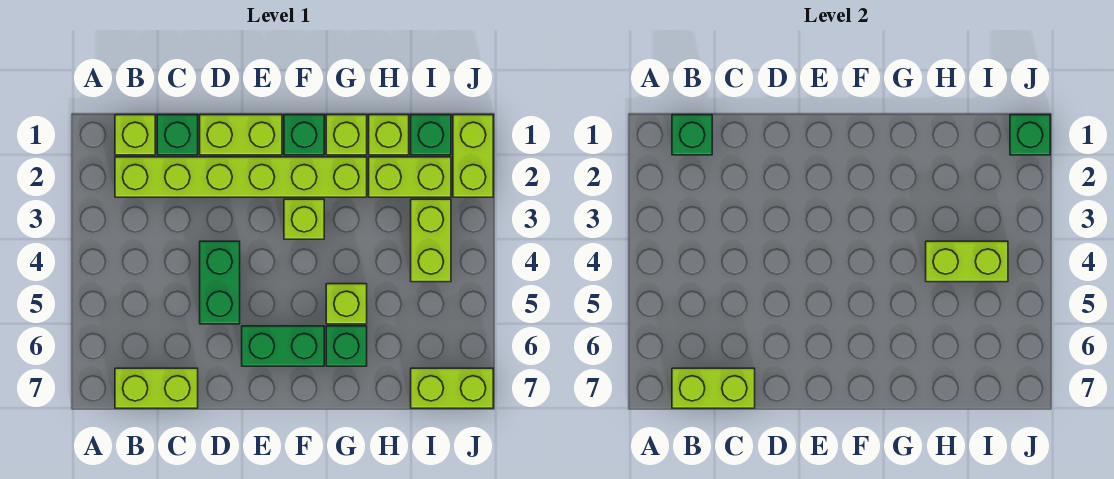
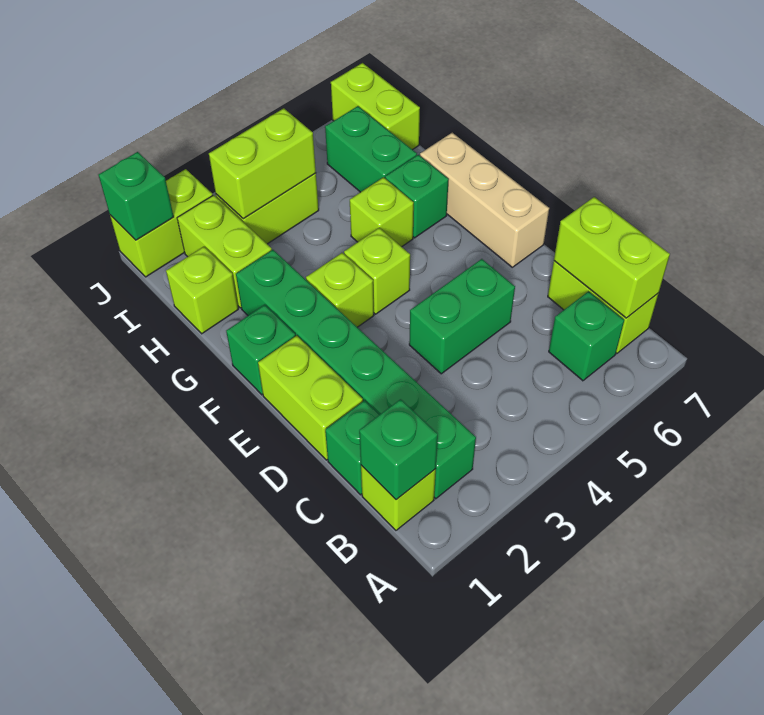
lime brick B2:G2 level 1 -> green brick B2:G2 level 1
green brick E6:F6 level 1 -> green brick H6:I6 level 1
none -> tan brick E7:G7 level 1
lime brick G1 level 1 -> lime brick F4 level 1
lime brick H4:I4 level 2 -> lime brick I3:I4 level 2
green brick I1 level 1 -> green brick B6 level 1

